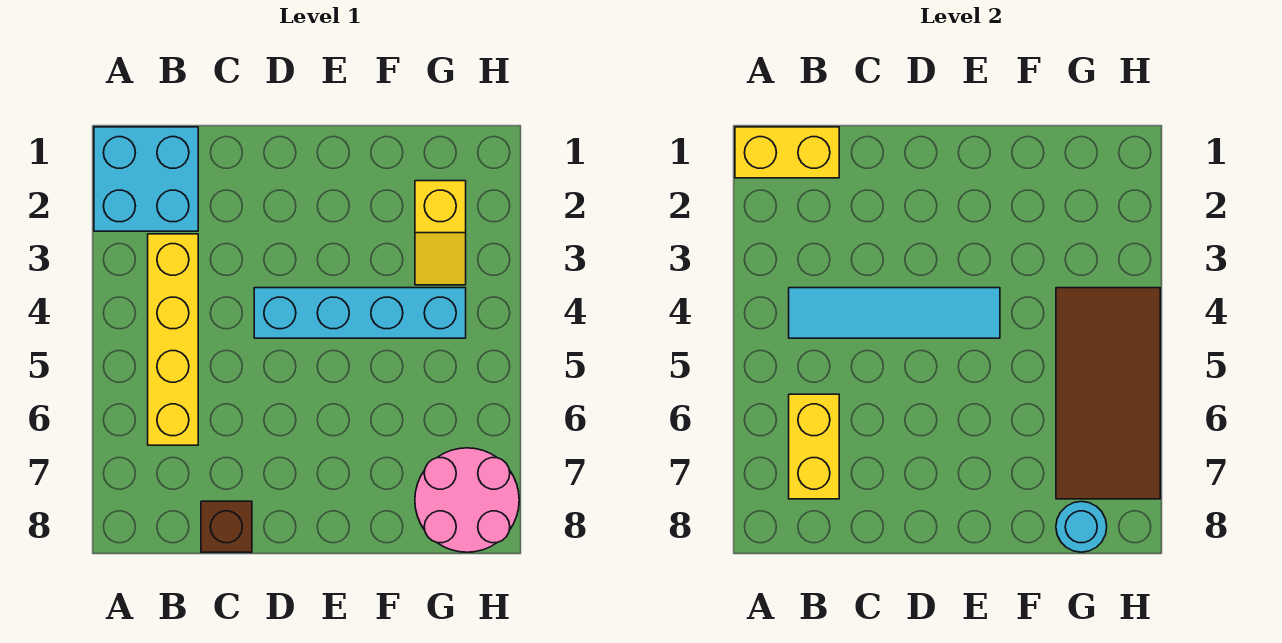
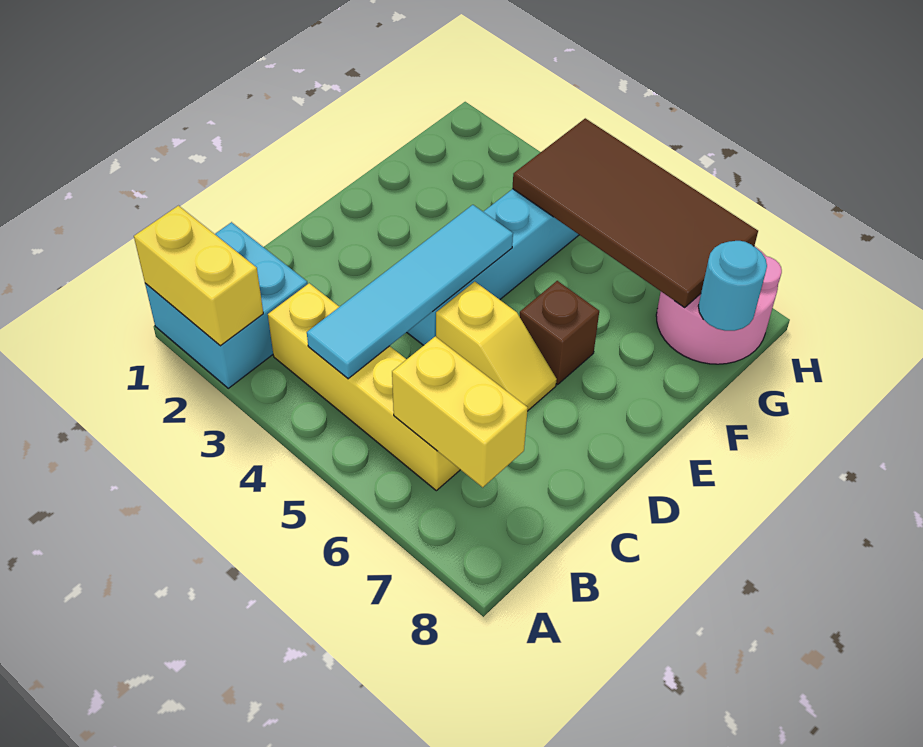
yellow brick A1:B1 level 2 -> yellow brick A1:A2 level 2
brown brick C8 level 1 -> brown brick E6 level 1
yellow slope G2:G3 level 1 top 2 -> yellow slope D5:D6 level 1 top 5

